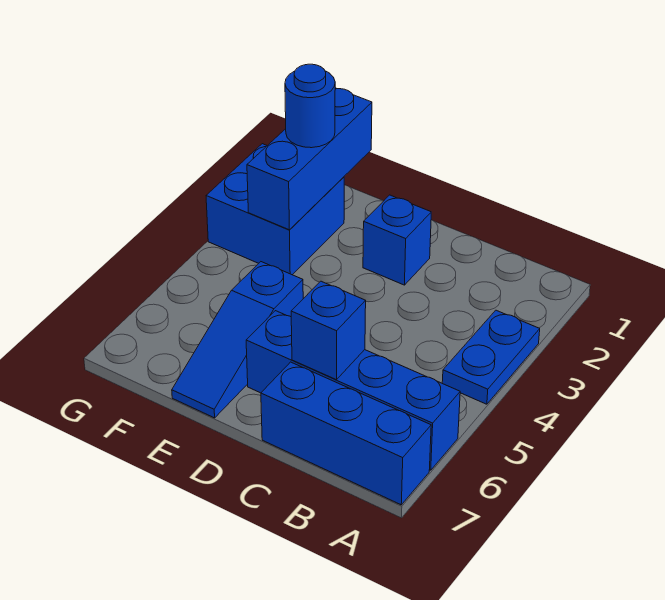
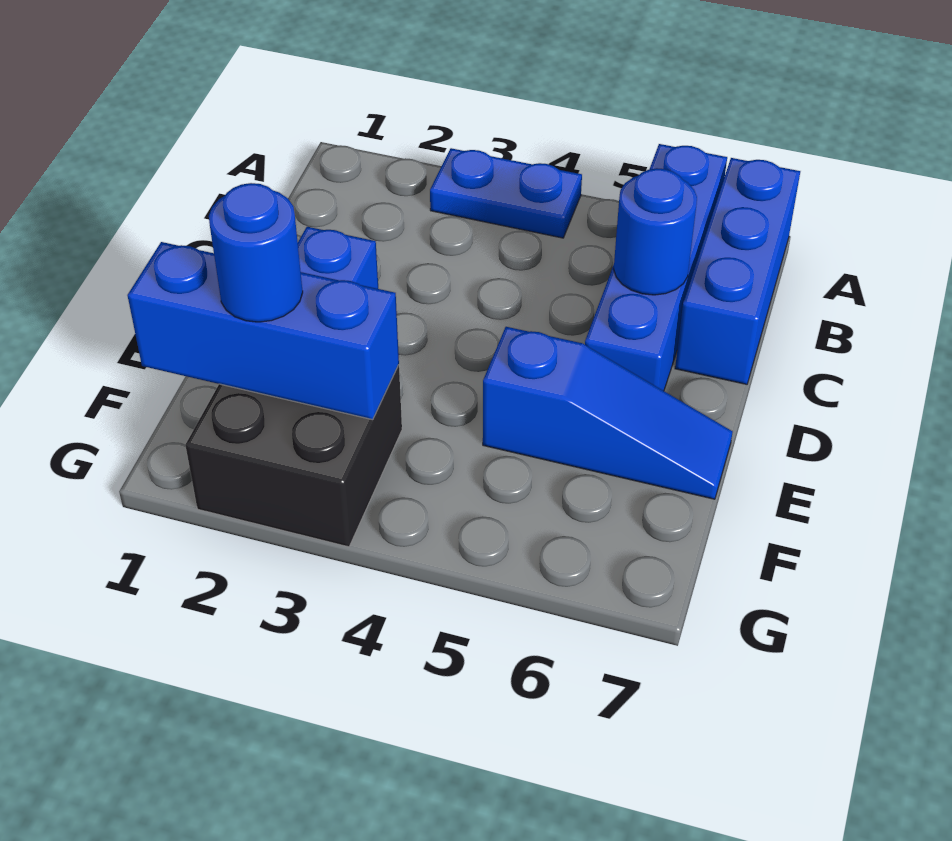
blue brick C6 level 2 -> blue round brick C6 level 2
blue brick F2:G3 level 1 -> black brick F2:G3 level 1

